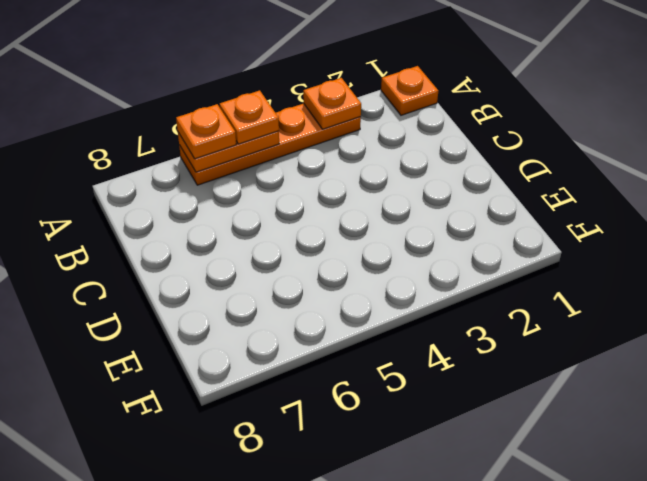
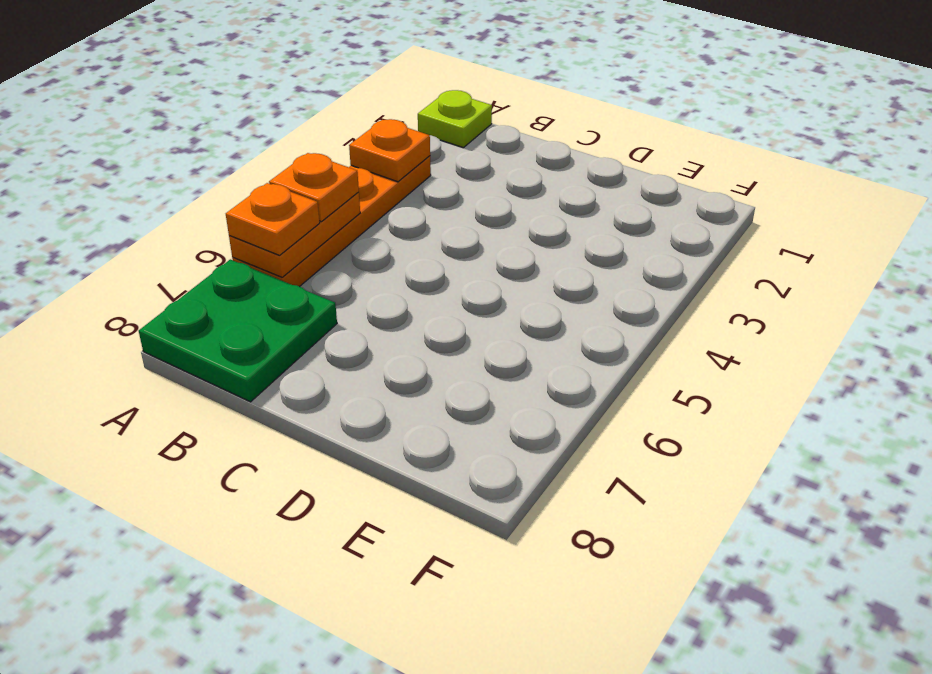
orange plate A1 level 1 -> lime plate A1 level 1
none -> green plate A7:B8 level 1

